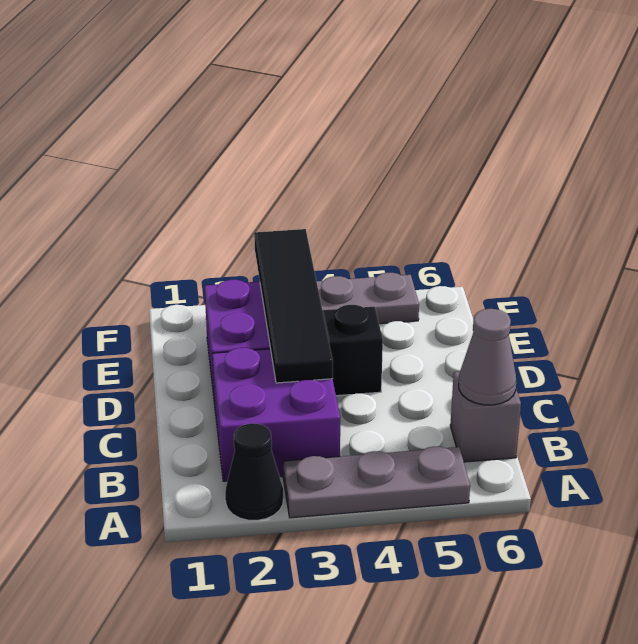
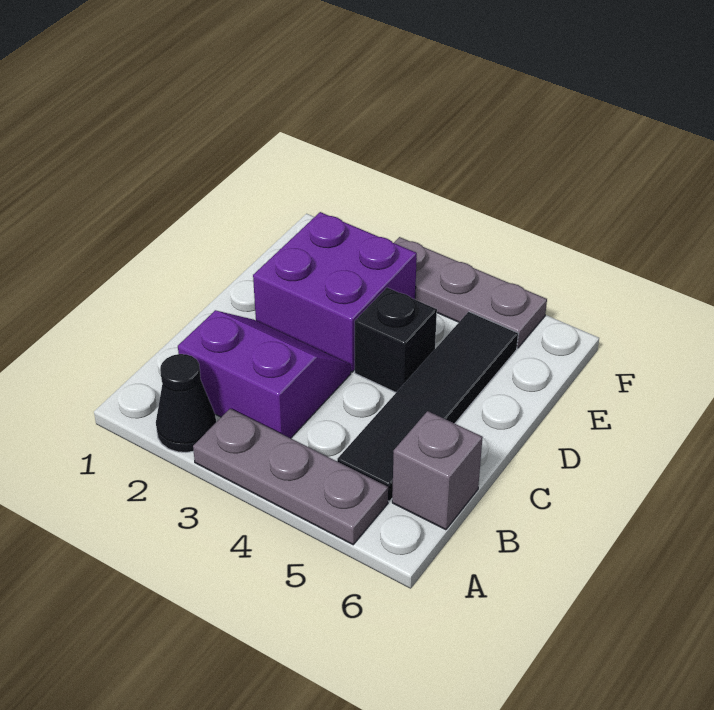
purple brick B2:C3 level 1 -> purple slope B2:C3 level 1 top B
grey cone B6 level 2 -> none
black tile C3:F3 level 2 -> black tile B5:E5 level 1

